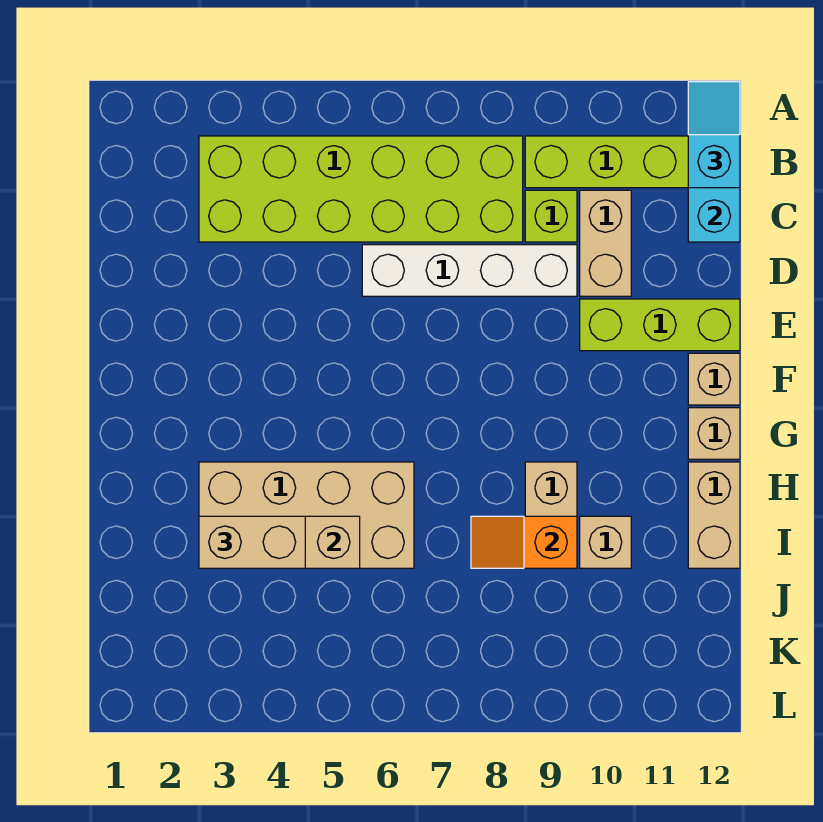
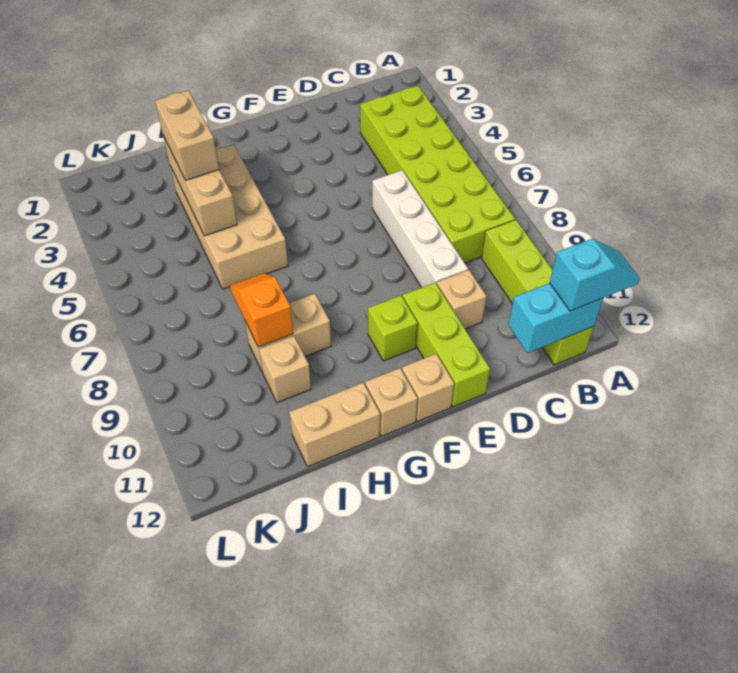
lime brick C9 level 1 -> lime brick F10 level 1
tan brick C10:D10 level 1 -> tan brick D10 level 1

